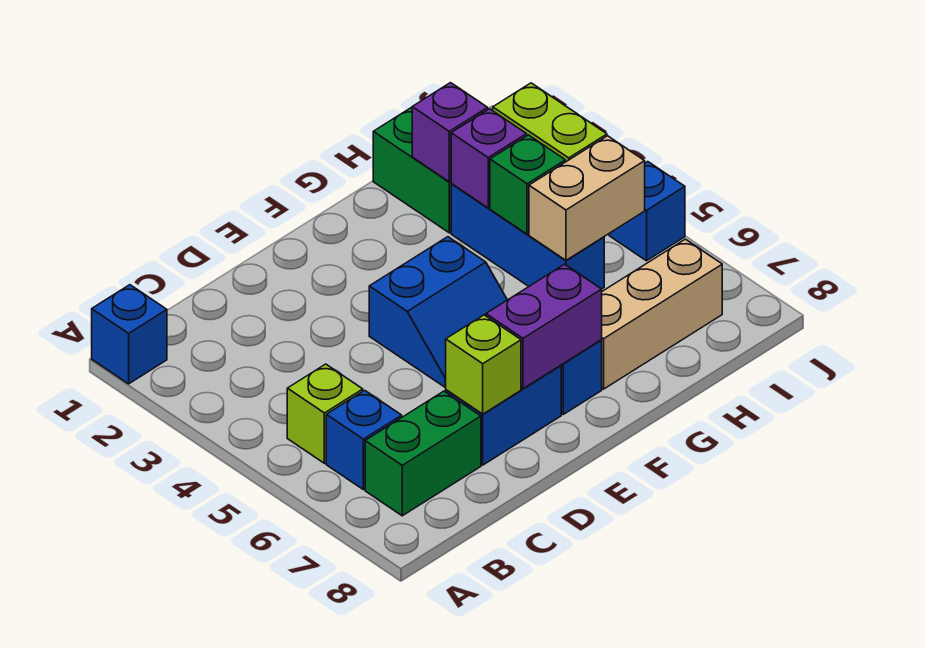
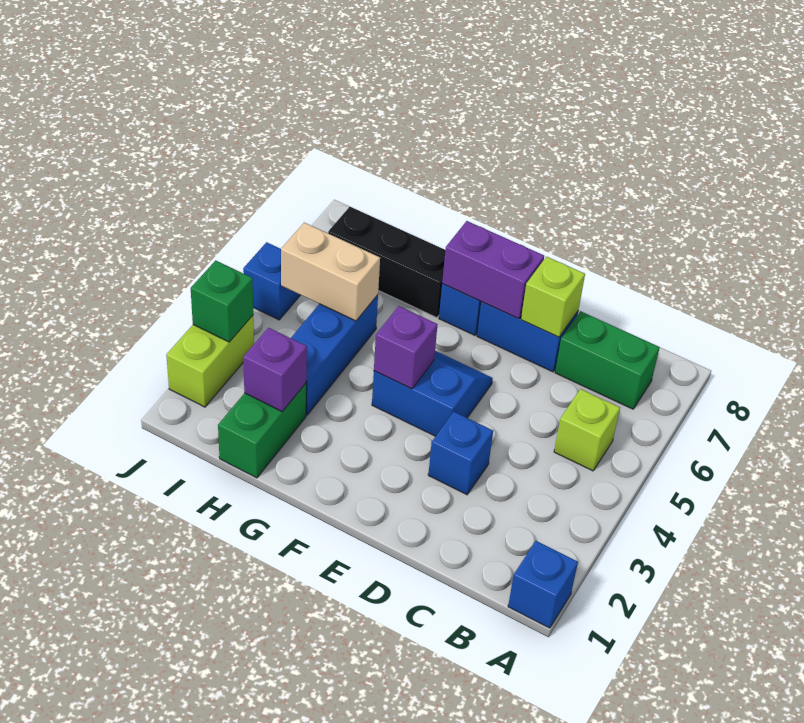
blue brick B6 level 1 -> blue brick D3 level 1
tan brick G7:I7 level 1 -> black brick G7:I7 level 1
purple brick H3 level 2 -> purple brick F4 level 2
green brick H4 level 2 -> green brick J3 level 2

